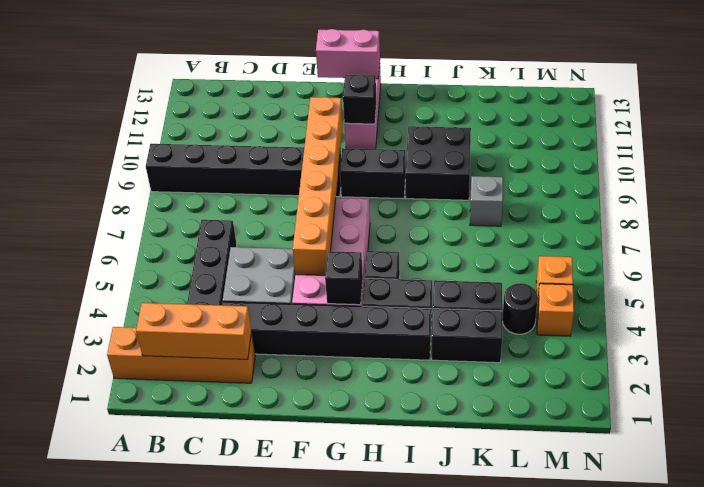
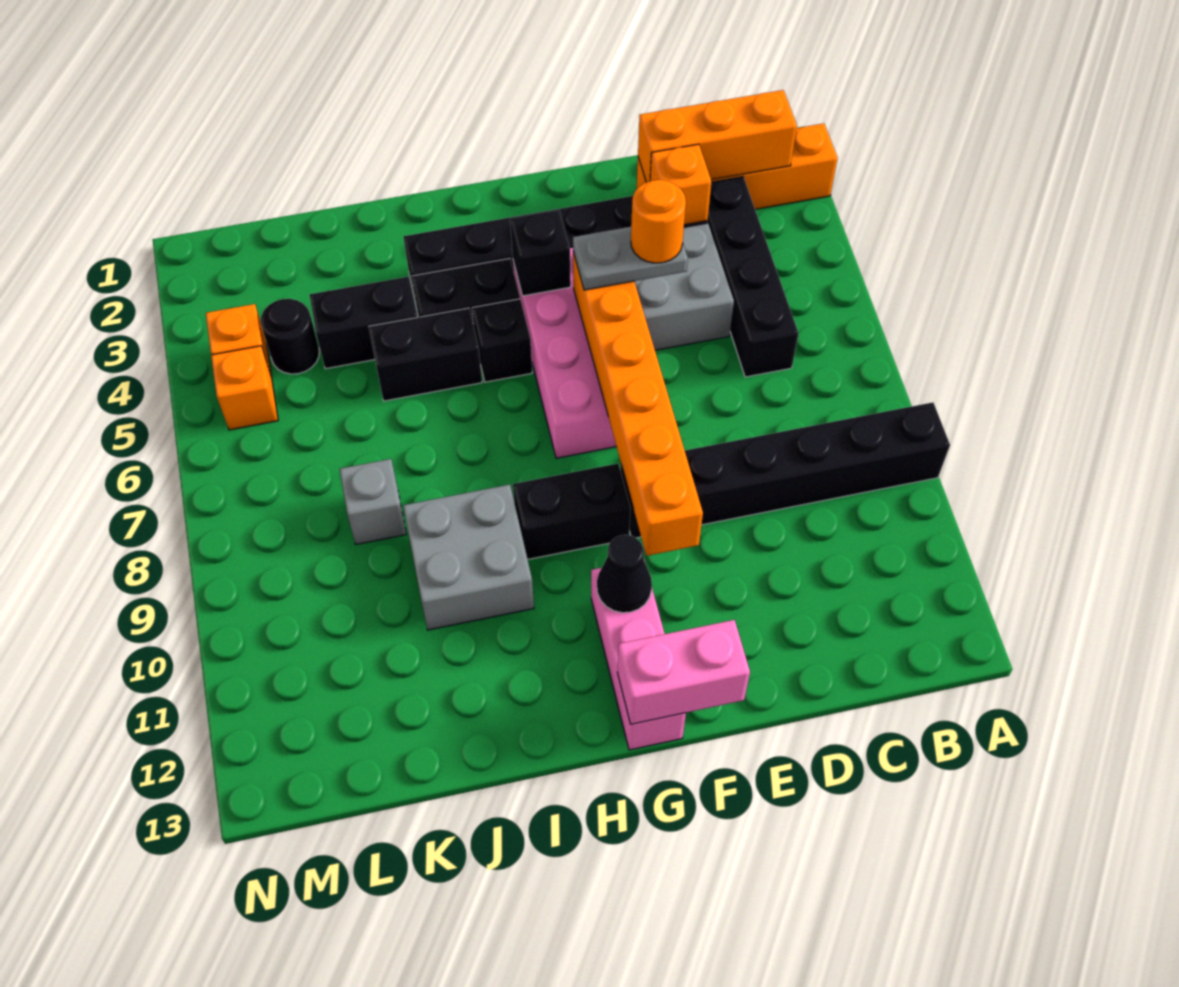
none -> orange brick D3 level 2
none -> grey plate E5:F5 level 3
none -> orange round brick E5 level 4
black brick G11 level 2 -> black cone G11 level 2
black brick I9:J10 level 1 -> grey brick I9:J10 level 1
black brick J3:K3 level 1 -> black brick I5:J5 level 1

